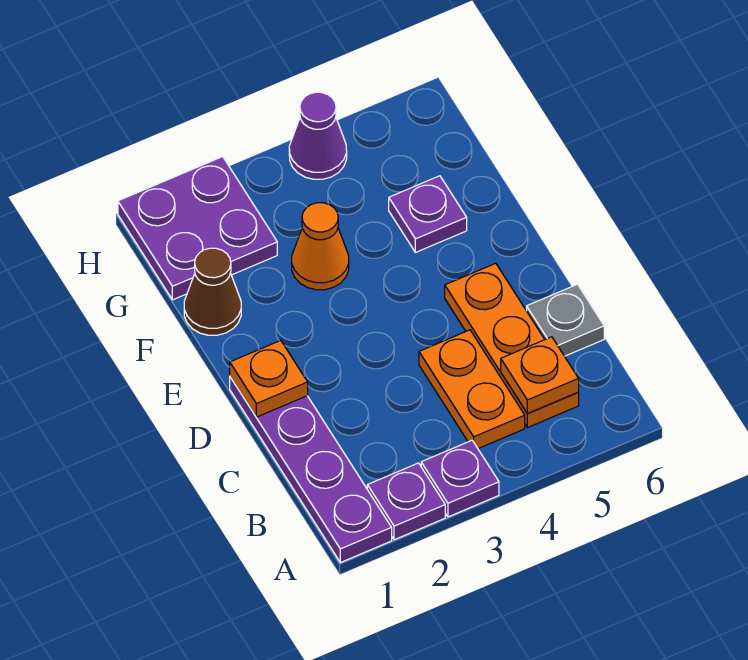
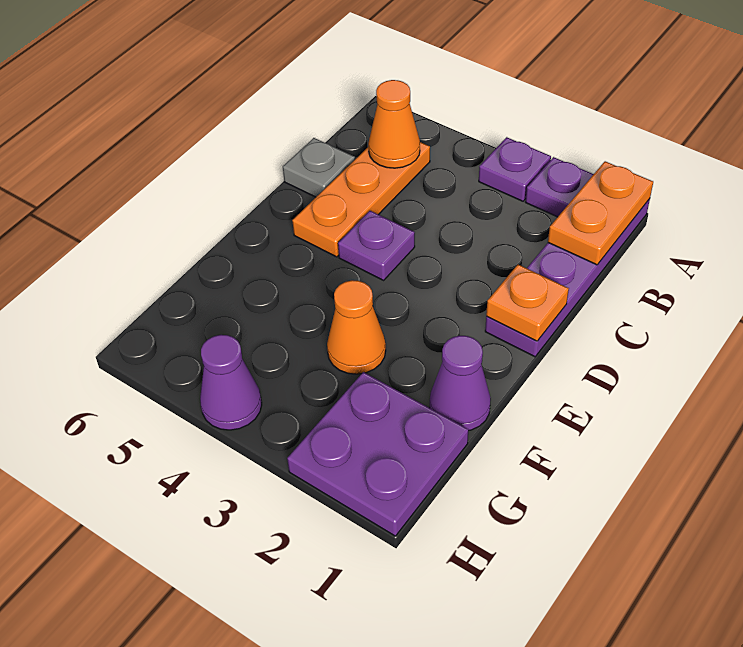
orange plate B4:C4 level 1 -> orange plate A1:B1 level 2
orange plate B5 level 2 -> orange cone B5 level 2
brown cone F1 level 1 -> purple cone F1 level 1
purple plate F5 level 1 -> purple plate D4 level 1

